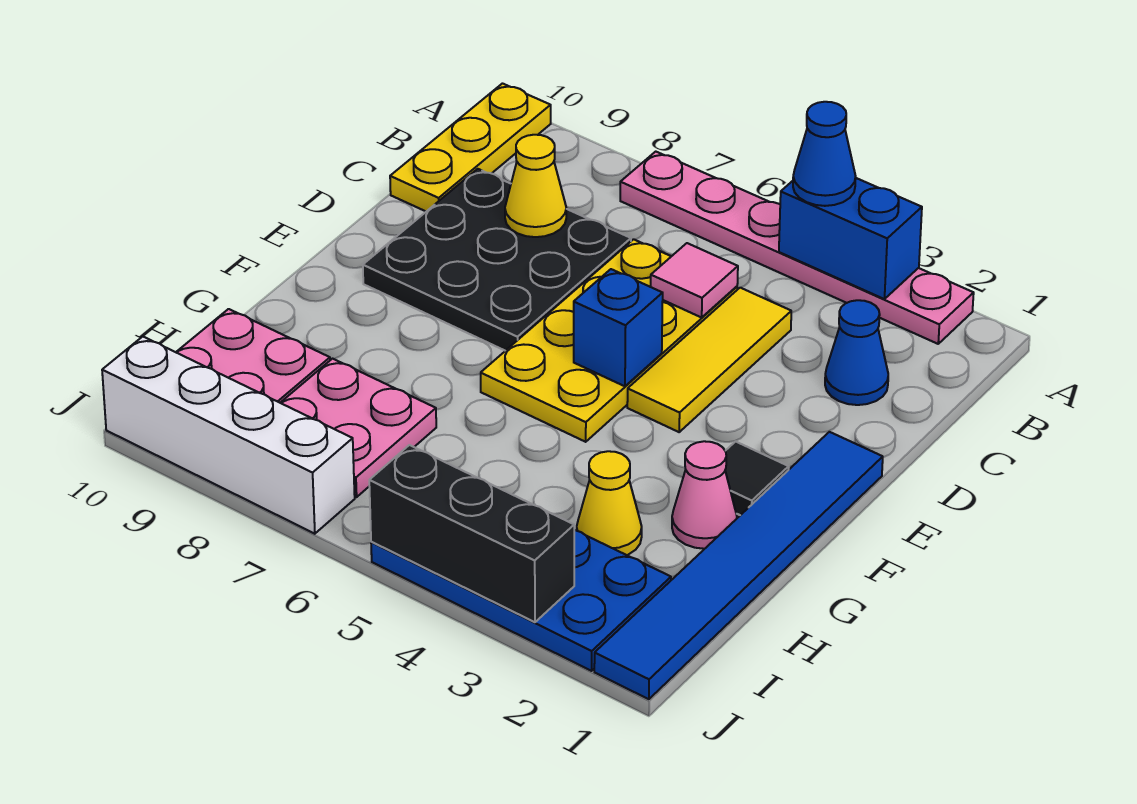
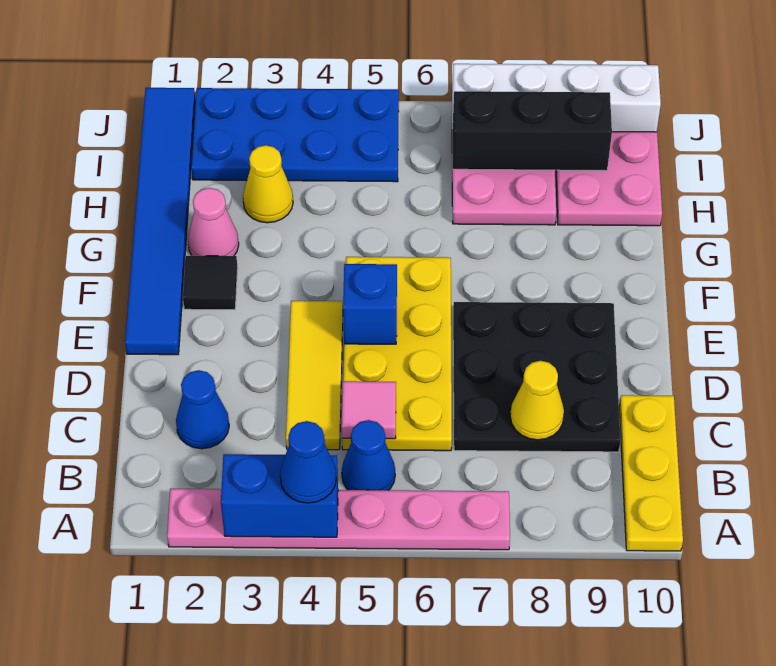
none -> blue cone B5 level 1
black brick J3:J5 level 2 -> black brick I7:I9 level 2

